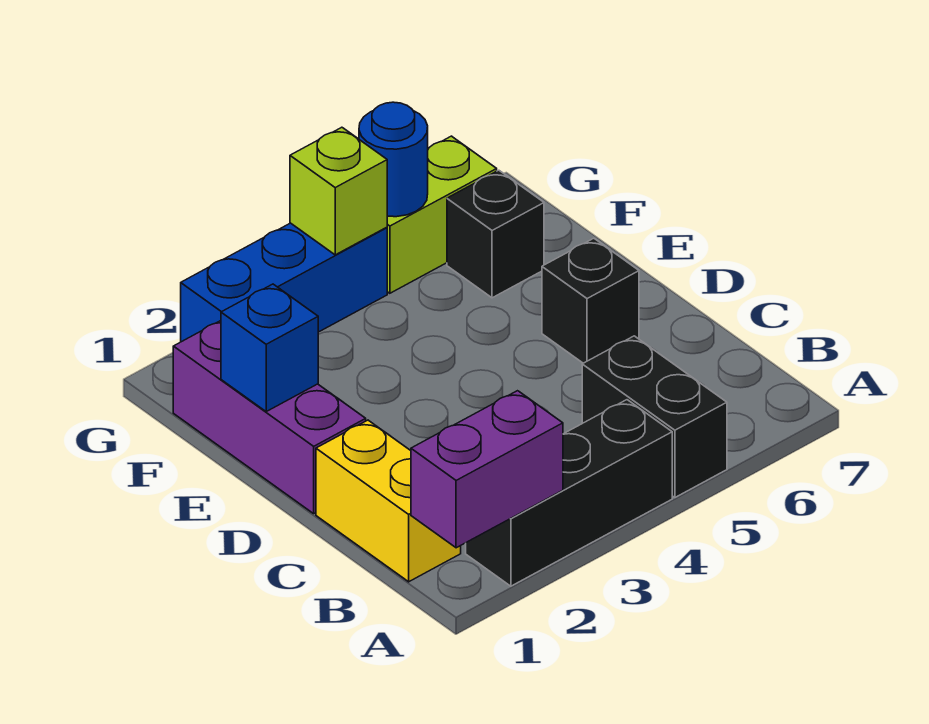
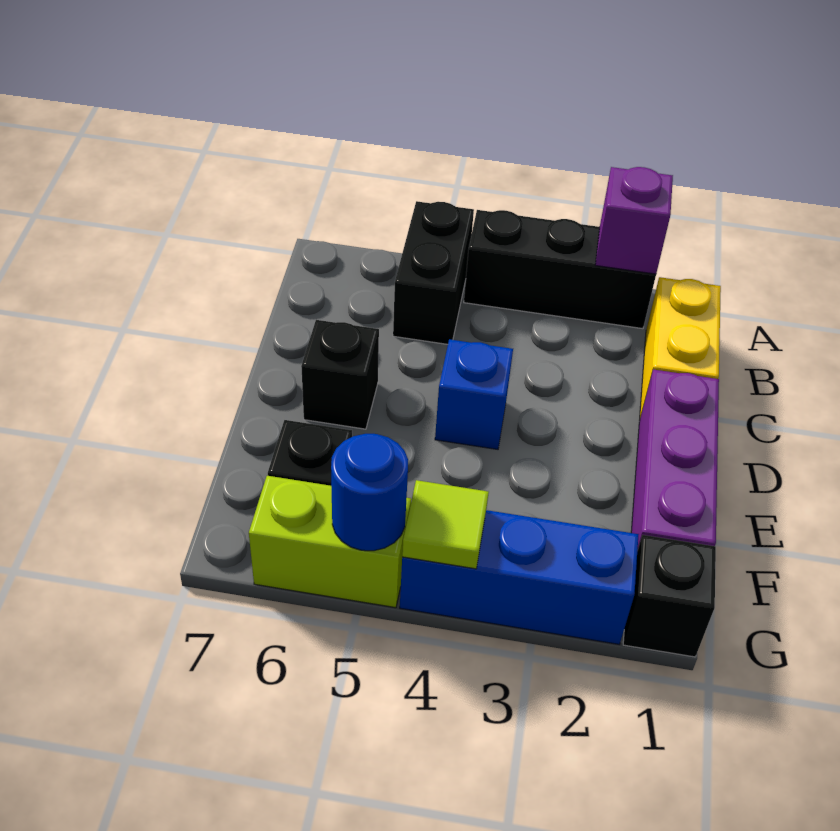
purple brick A1:A2 level 2 -> purple brick A2 level 2
blue brick E1 level 2 -> blue brick D4 level 1
none -> black brick G1 level 1
lime brick G4 level 2 -> lime tile G4 level 2

